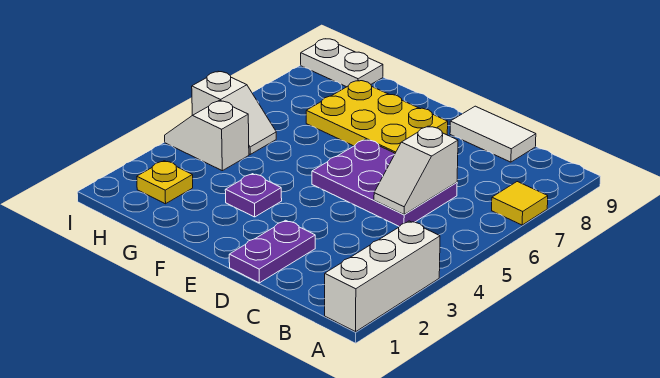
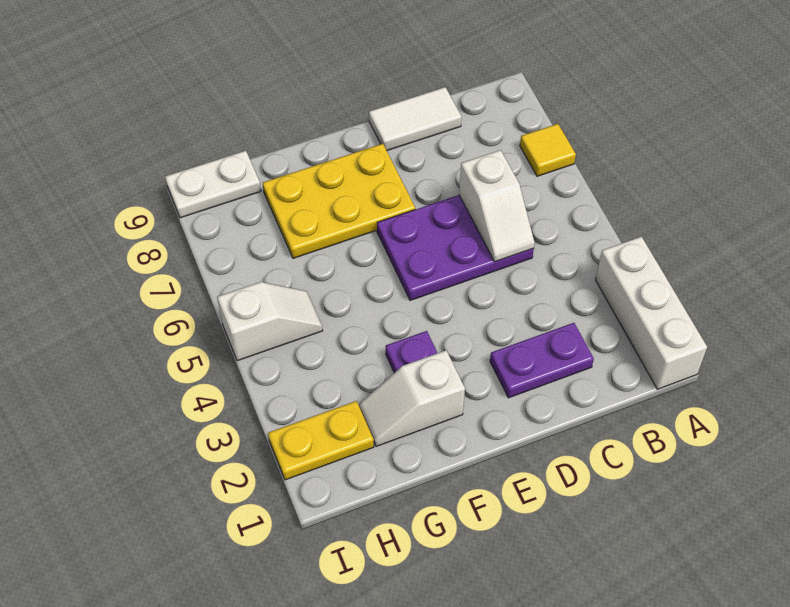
purple plate D1:D2 level 1 -> purple plate C2:D2 level 1
yellow plate H2 level 1 -> yellow plate H2:I2 level 1
white slope H4:I4 level 1 top H -> white slope F2:G2 level 1 top F

